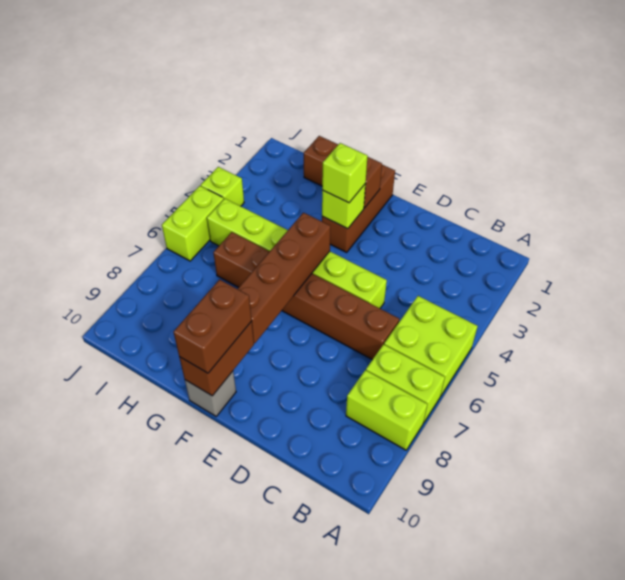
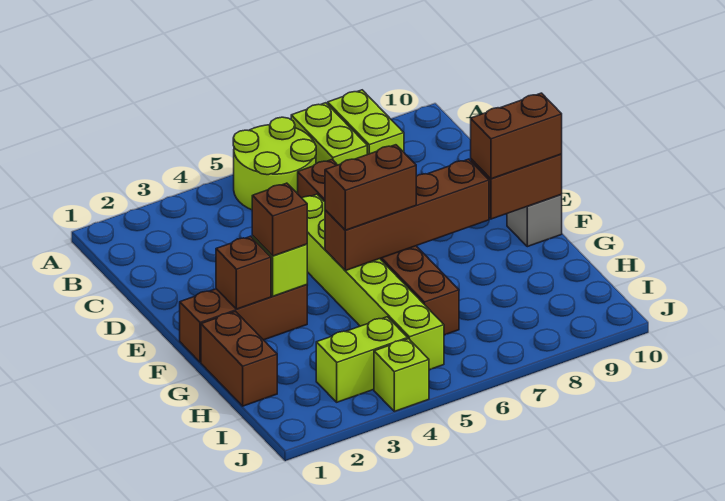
lime brick A5:B6 level 1 -> lime round brick A5:B6 level 1
lime brick F3 level 3 -> brown brick F3 level 3
none -> brown brick F5:F6 level 3
lime brick J5:J6 level 1 -> lime brick I3:I4 level 1

